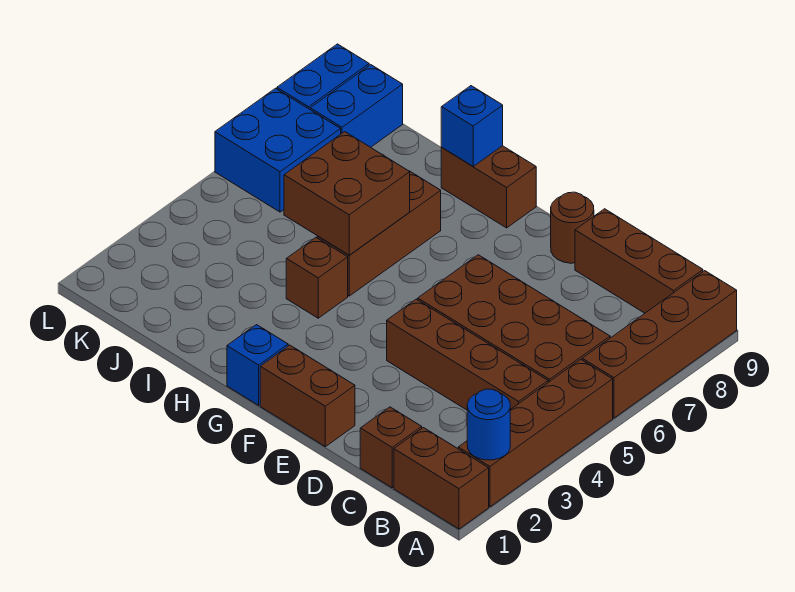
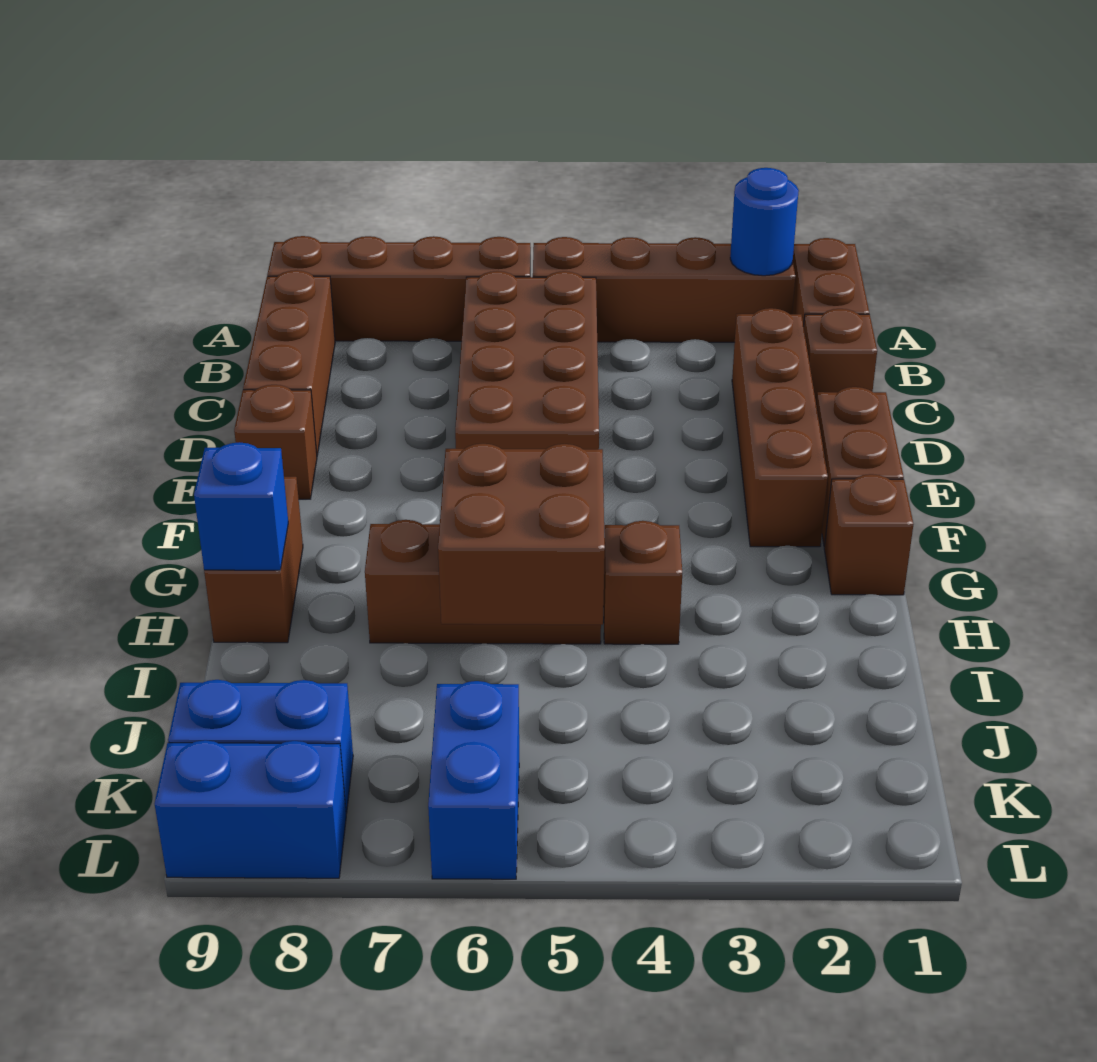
brown brick B4:E4 level 1 -> brown brick C2:F2 level 1
brown round brick E9 level 1 -> brown brick E9 level 1
blue brick G1 level 1 -> brown brick G1 level 1
blue brick K6:L7 level 1 -> blue brick K6:L6 level 1

